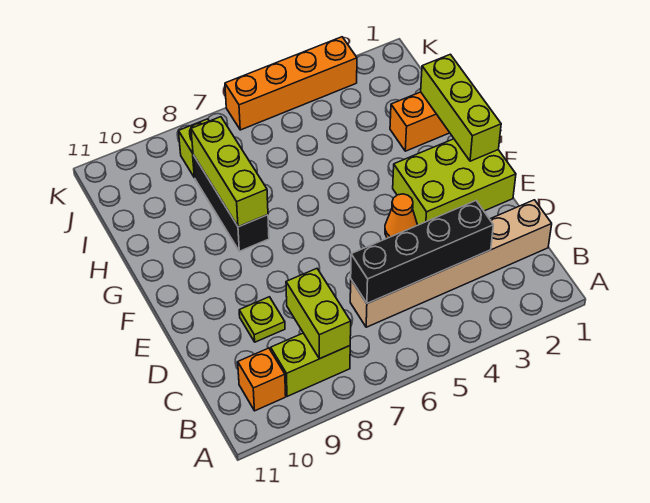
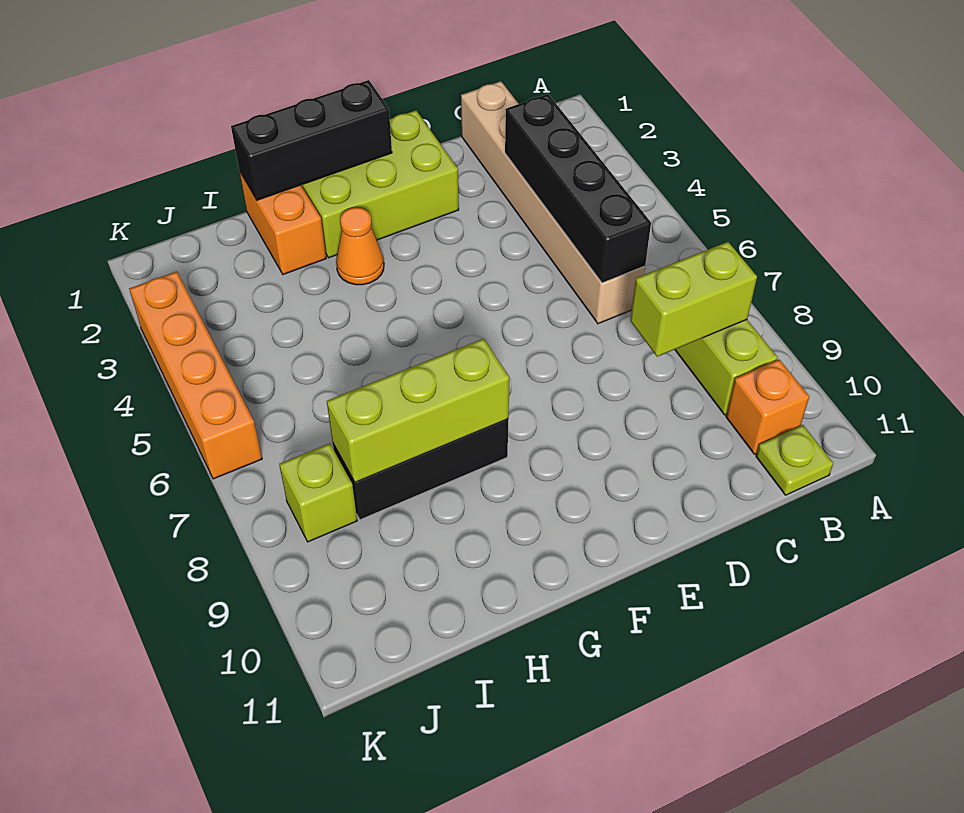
lime plate D9 level 1 -> lime plate B11 level 1
lime brick E1:F3 level 1 -> lime brick E1:G2 level 1
orange cone E4 level 1 -> orange cone G3 level 1
lime brick F1:H1 level 2 -> black brick F1:H1 level 2

